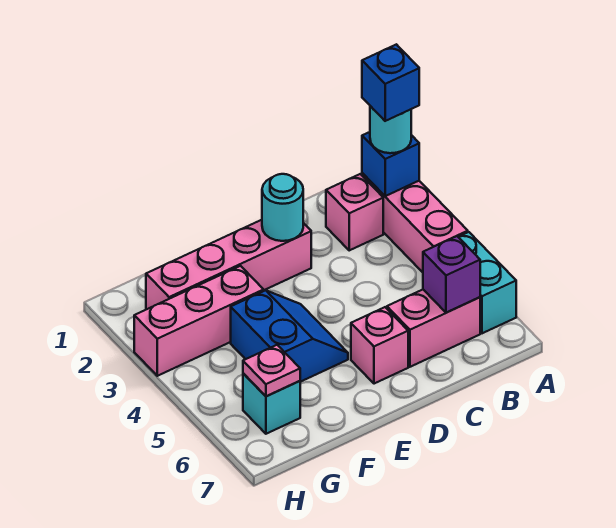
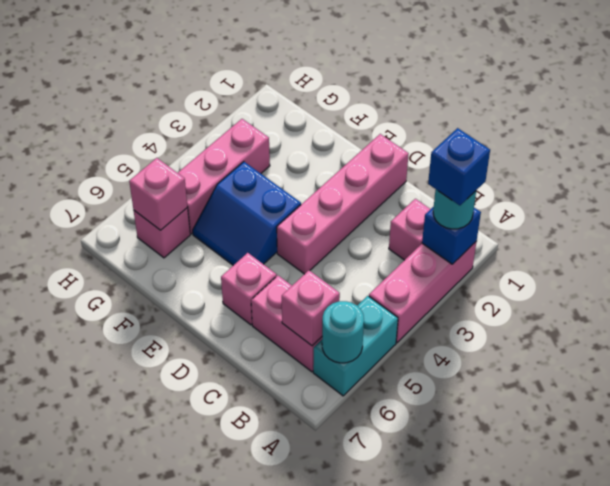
purple brick B6 level 2 -> pink brick B6 level 2
pink brick D2:G2 level 1 -> pink brick D1:D4 level 1
cyan round brick D2 level 2 -> cyan round brick A6 level 2
blue slope E4:F5 level 1 top F -> blue slope E4:F5 level 1 top 4
pink brick F3:H3 level 1 -> pink brick G3:G5 level 1
cyan brick G6 level 1 -> pink brick G6 level 1
pink plate G6 level 2 -> pink brick G6 level 2

